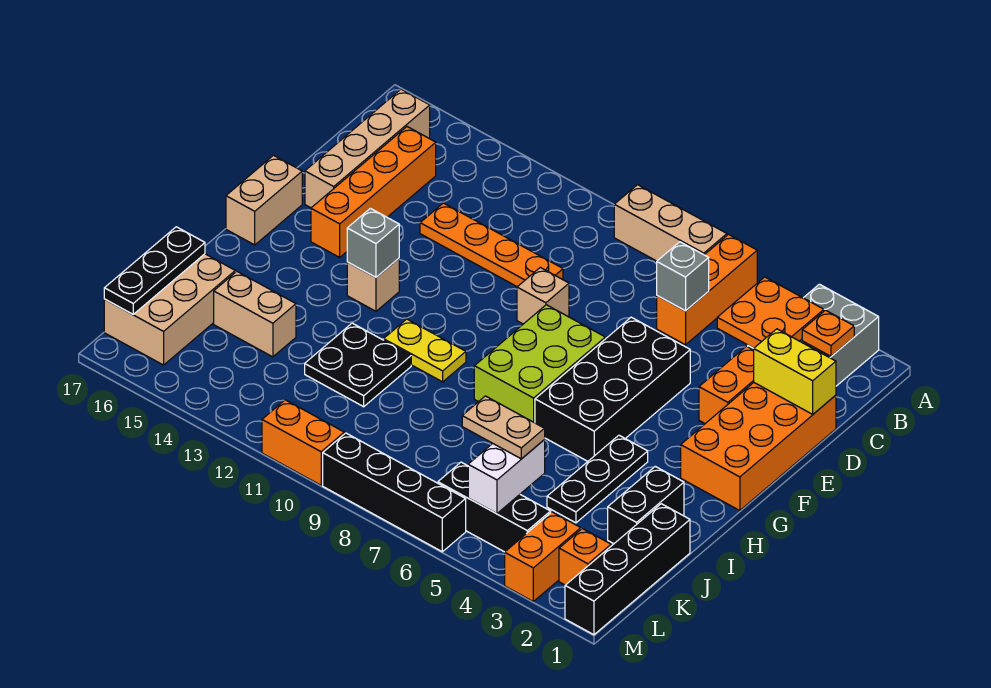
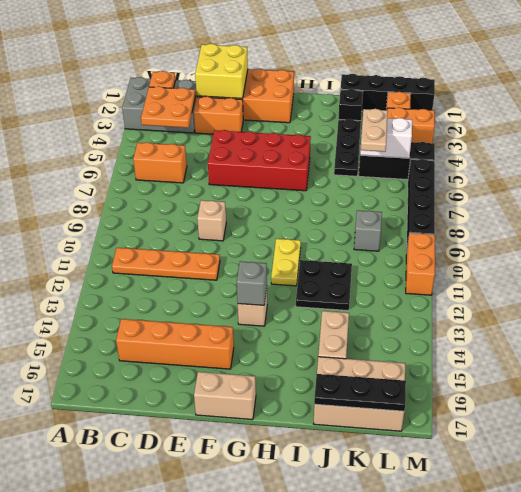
orange brick A6:C6 level 1 -> orange brick B6:C6 level 1
tan brick A7:A9 level 1 -> none
tan brick B16:E16 level 1 -> none
grey brick C6 level 2 -> grey brick K9 level 1
yellow brick D1:D2 level 2 -> yellow brick D1:E2 level 2
orange plate D10:D13 level 1 -> orange plate B11:E11 level 1
black brick E5:H6 level 1 -> red brick E5:H6 level 1
lime brick F7:H8 level 1 -> none
black plate H4:J4 level 1 -> black plate J3:J5 level 1
black brick I2:J2 level 1 -> black brick J2 level 1
black brick L4:L6 level 1 -> black brick K5:M5 level 1

